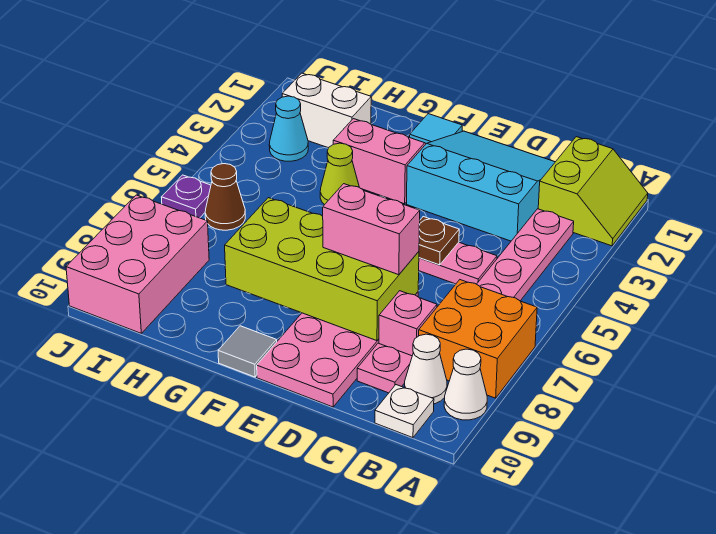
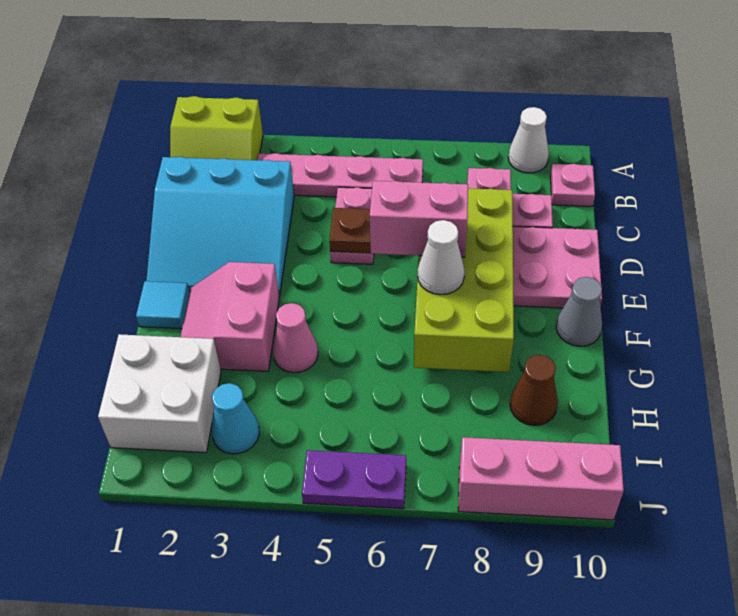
lime slope A1:B2 level 1 top B -> lime slope A1:B2 level 1 top A
orange brick A7:B8 level 1 -> none
white cone B9 level 1 -> white cone F7 level 3
white plate B10 level 1 -> pink plate B10 level 1
cyan slope C1:E3 level 1 top 3 -> cyan slope C1:E3 level 1 top C
pink brick D7:E7 level 3 -> pink brick E6:E7 level 3
grey tile F10 level 1 -> grey cone F10 level 1
lime cone G4 level 1 -> pink cone G4 level 1
white brick H2:I2 level 1 -> white brick H1:I2 level 1
brown cone I6 level 1 -> brown cone H9 level 1
pink brick I8:J10 level 1 -> pink brick J8:J10 level 1
purple plate J6 level 1 -> purple plate J5:J6 level 1

